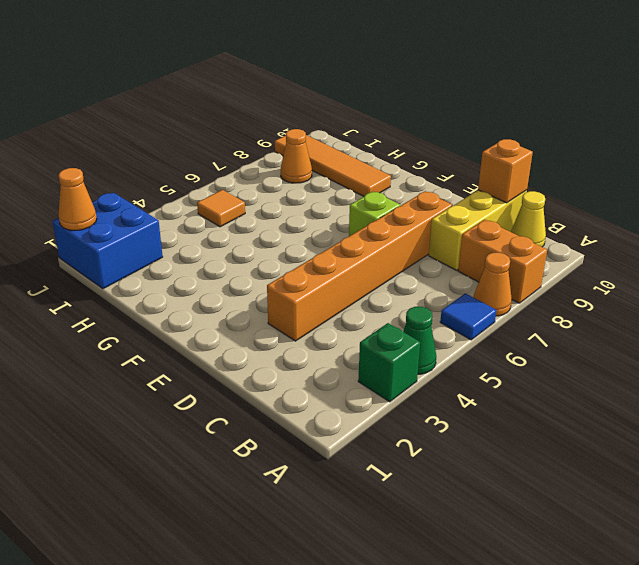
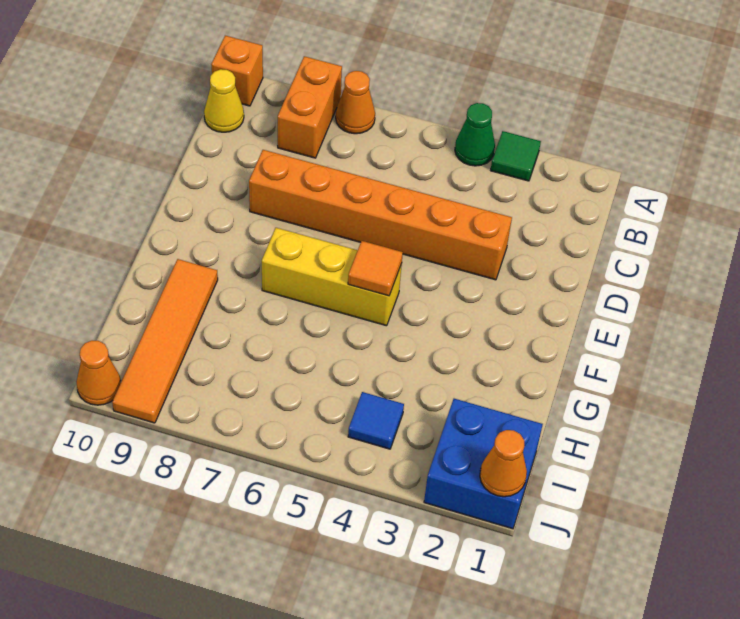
green brick A3 level 1 -> green tile A3 level 1
blue tile A6 level 1 -> blue tile I4 level 1
yellow brick C8:C10 level 1 -> yellow brick F5:F7 level 1
orange brick C10 level 2 -> orange brick A10 level 1
lime brick E7 level 1 -> none
orange tile I5 level 1 -> orange tile F5 level 2
orange cone I8 level 1 -> orange cone J10 level 1

